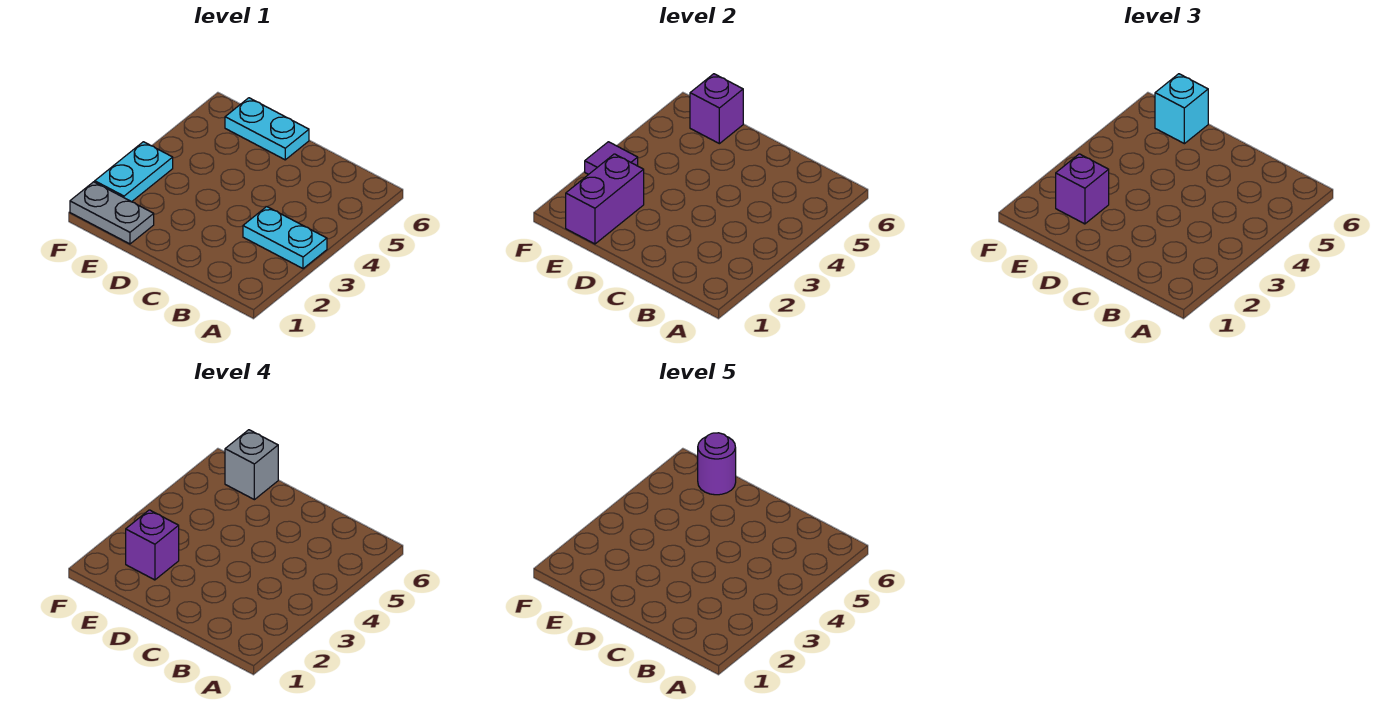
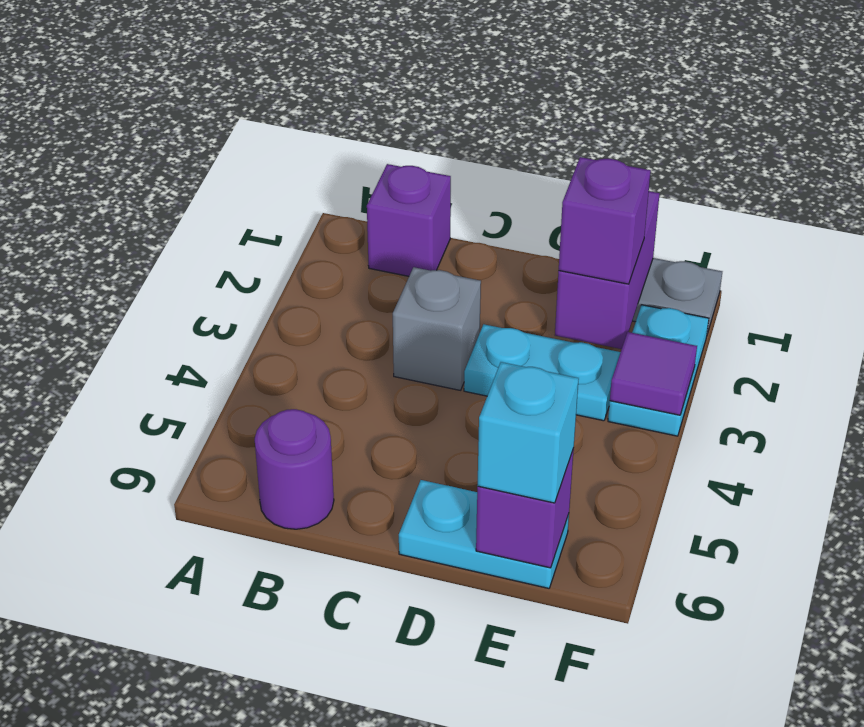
cyan plate A3:B3 level 1 -> cyan plate D3:E3 level 1
purple brick E2 level 4 -> purple brick B1 level 1
grey brick E6 level 4 -> grey brick C3 level 1
purple round brick E6 level 5 -> purple round brick B6 level 1

